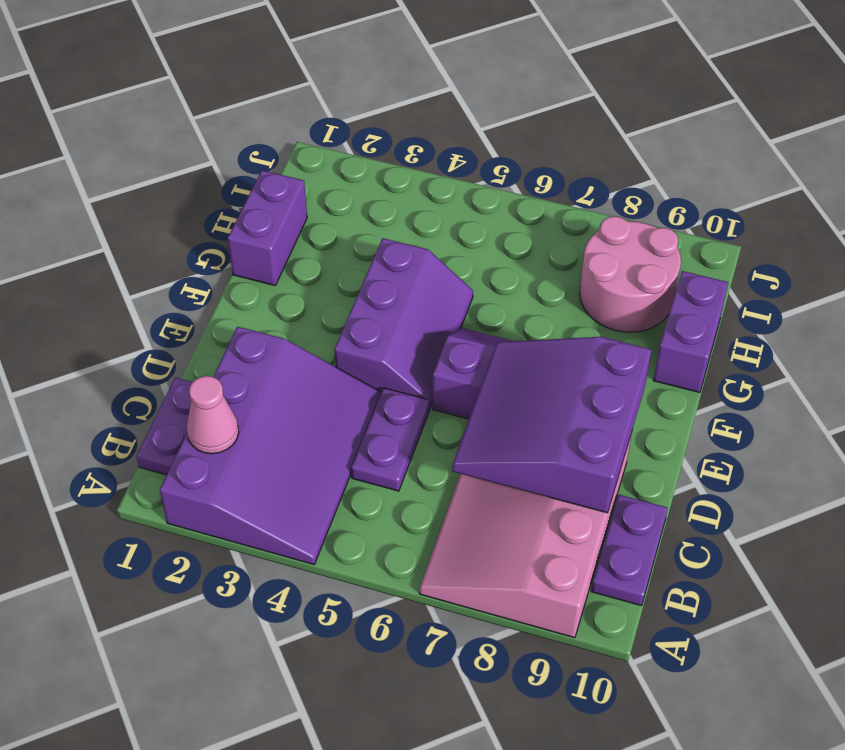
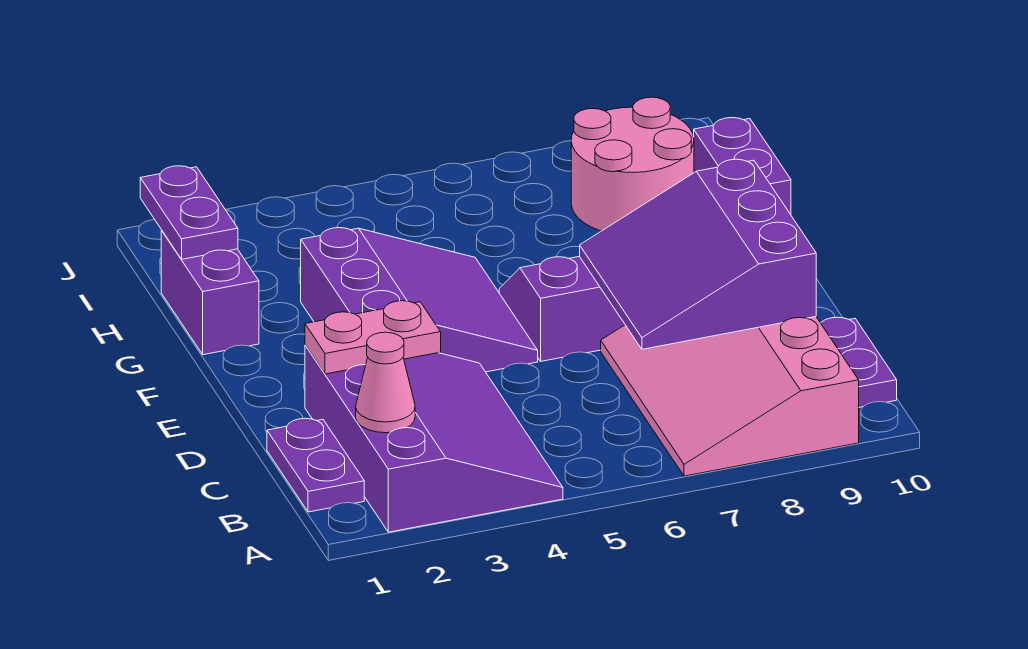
purple plate C5:D5 level 1 -> purple plate H1:I1 level 2
none -> pink plate D2:D3 level 2
purple slope E4:G5 level 1 top 4 -> purple slope E3:G5 level 1 top 3

